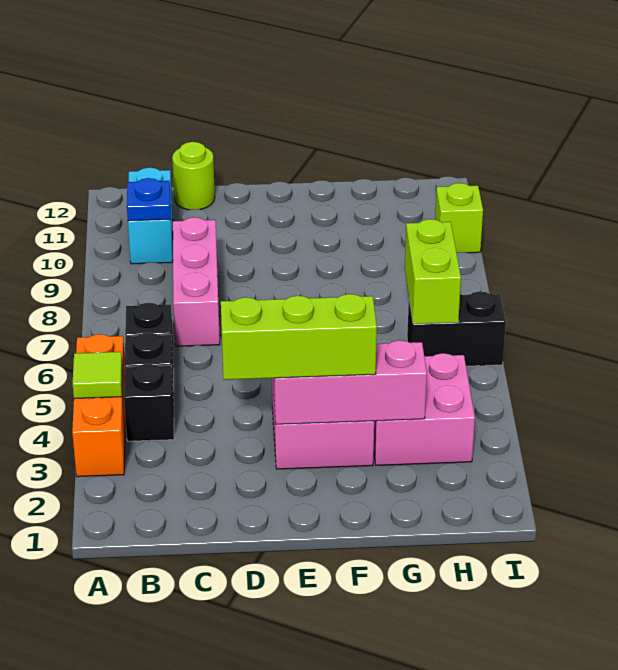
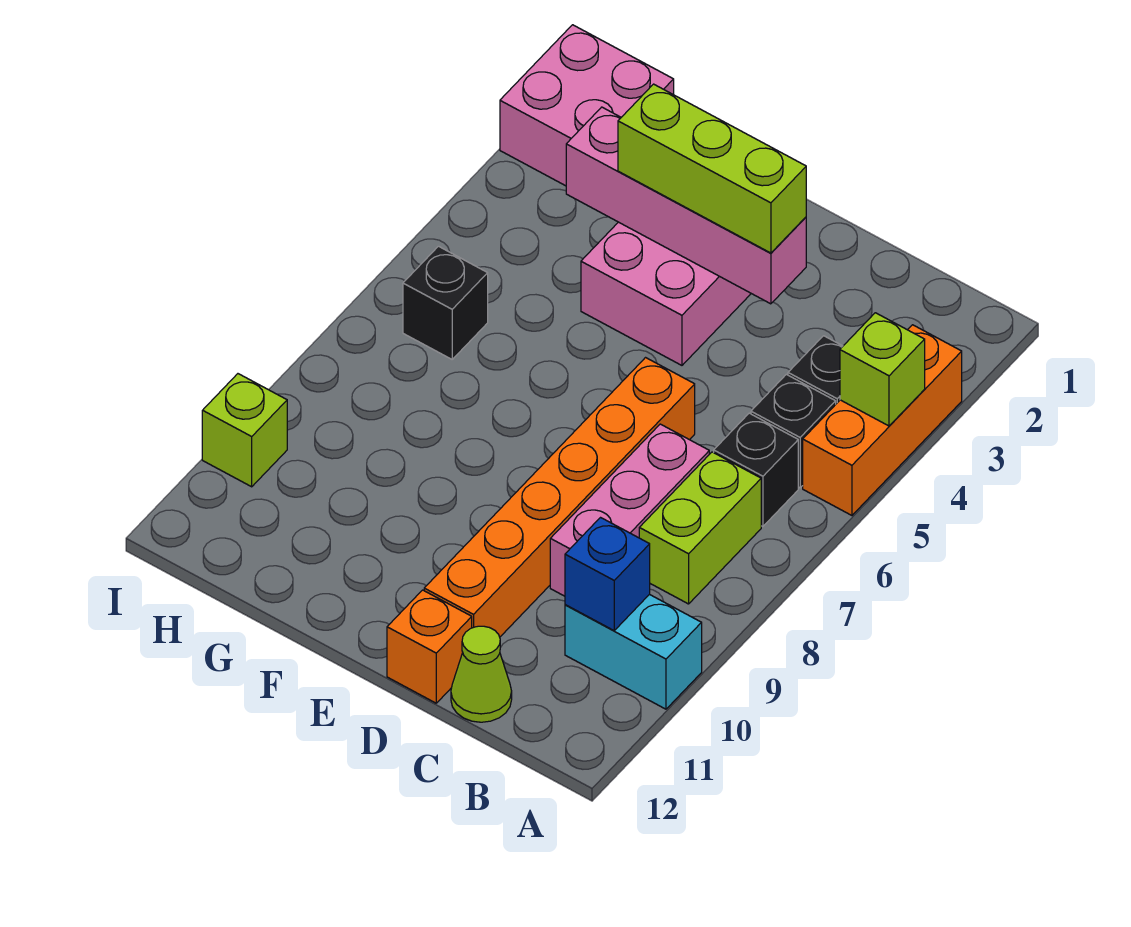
lime tile A4 level 2 -> lime brick A4 level 2
cyan brick B10:B11 level 1 -> cyan brick A10:B10 level 1
blue plate B10 level 2 -> blue brick B10 level 2
lime round brick C12 level 1 -> lime cone C12 level 1
none -> orange brick D6:D11 level 1
none -> orange brick D12 level 1
pink brick E3:G3 level 2 -> pink brick D3:G3 level 2
pink brick G3:H4 level 1 -> pink brick H1:I2 level 1
black brick H6:I6 level 1 -> black brick H6 level 1
lime brick H6:H7 level 2 -> lime brick B7:B8 level 1

